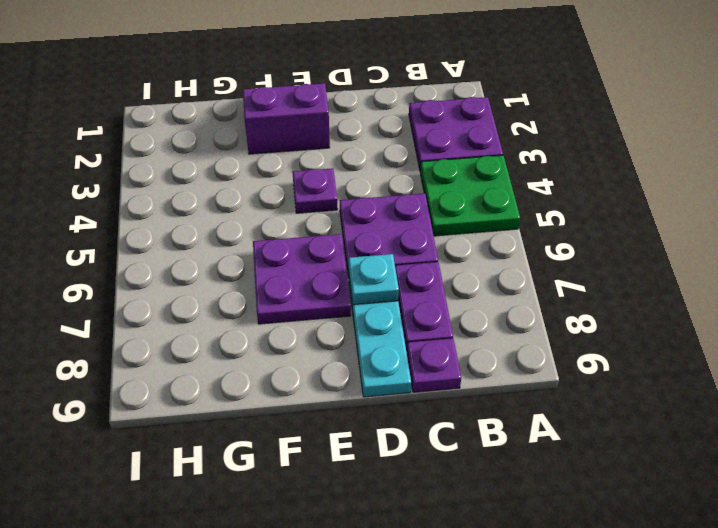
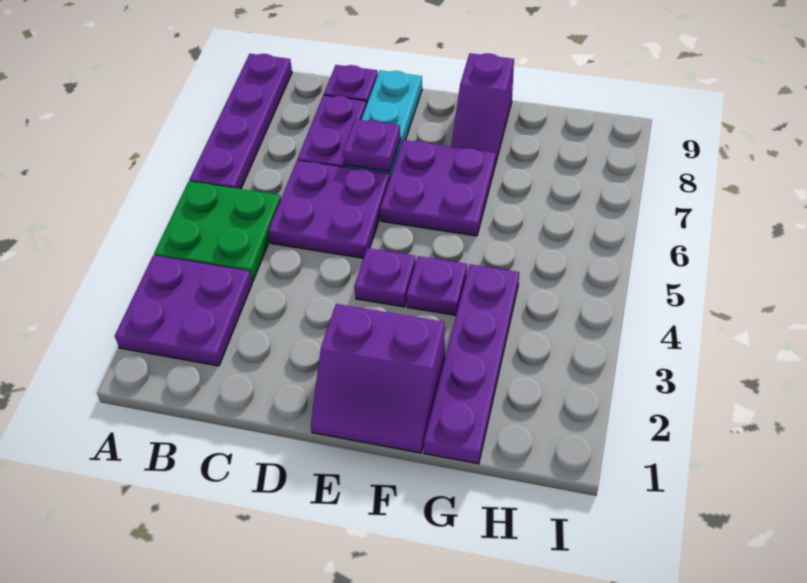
none -> purple plate A6:A9 level 1
cyan plate D7 level 2 -> purple plate D7 level 2
none -> purple plate F4 level 1
none -> purple slope F8:F9 level 1 top 9
none -> purple plate G1:G4 level 1

